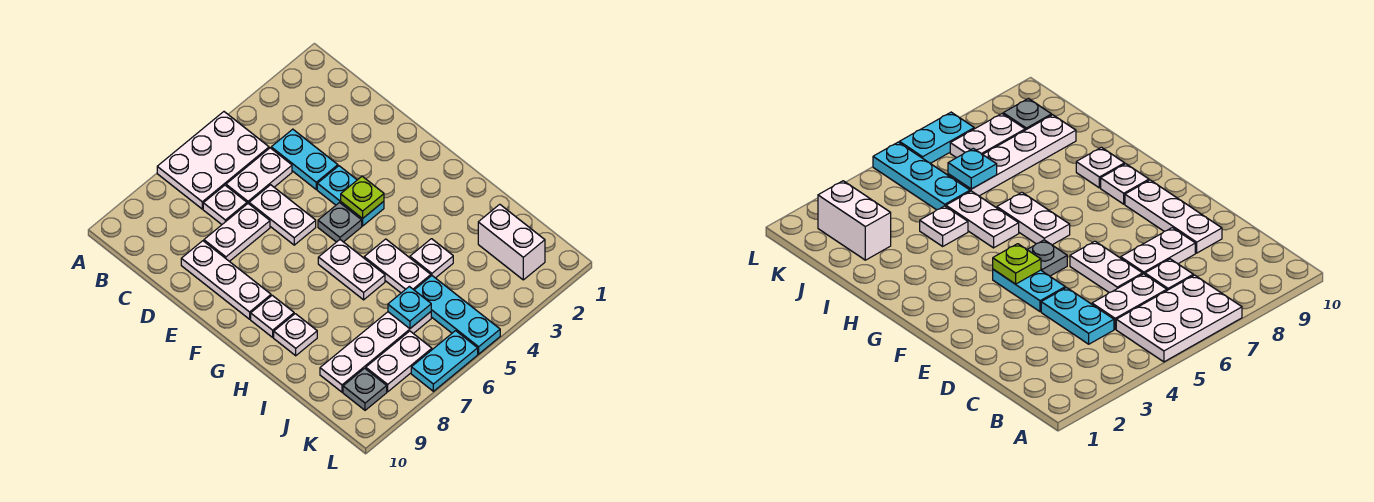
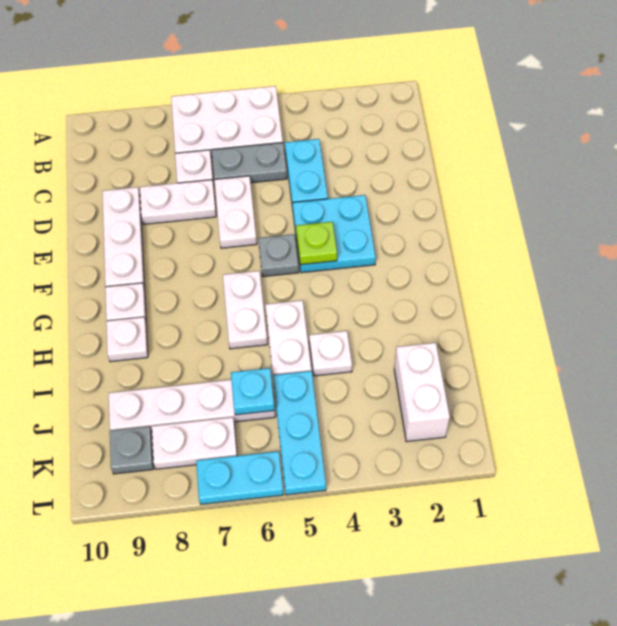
white plate C5:C6 level 1 -> grey plate C5:C6 level 1
cyan plate E4:F4 level 1 -> cyan plate E3:F4 level 1

